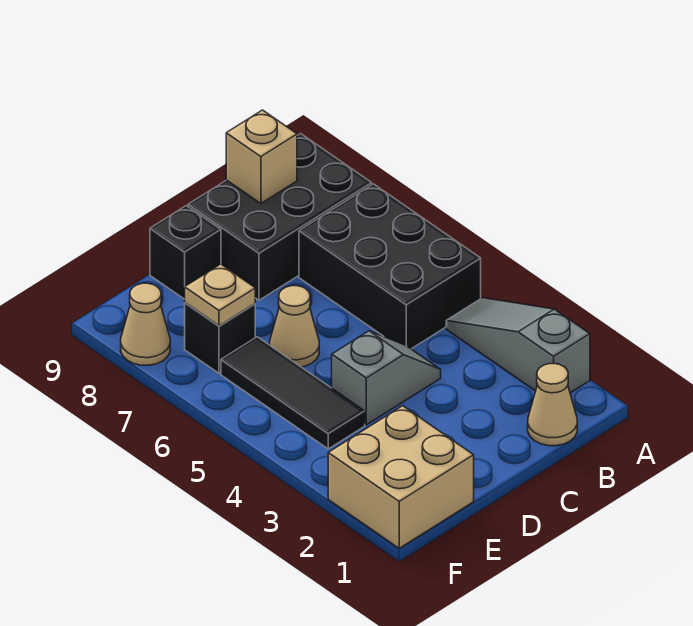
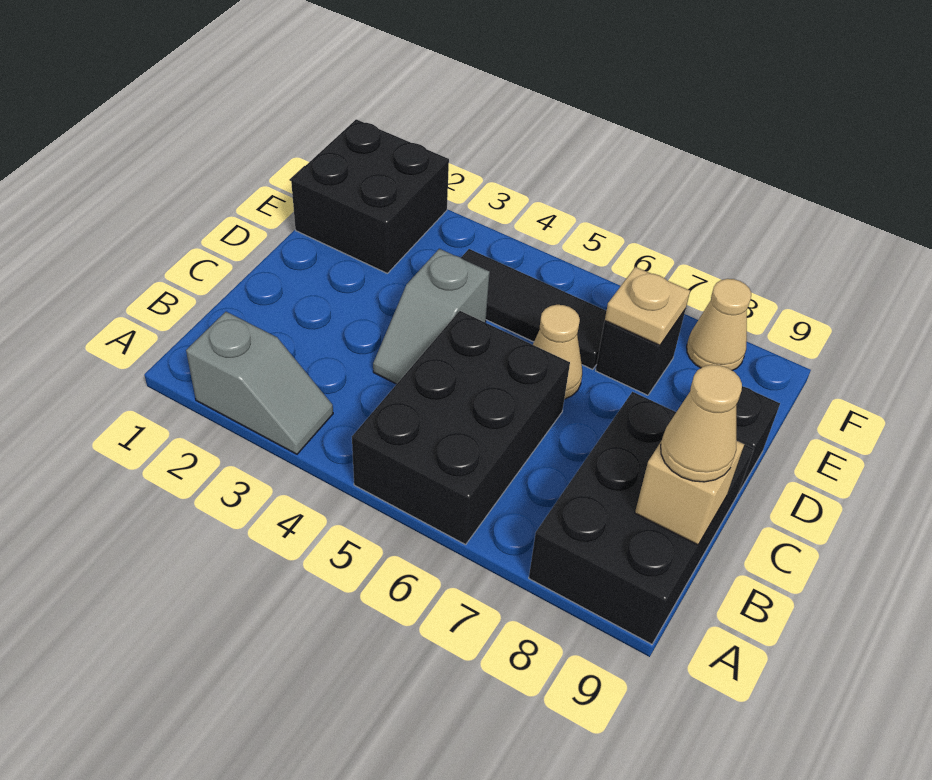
grey slope A2:A4 level 1 top 2 -> grey slope A2:A3 level 1 top 2
black brick A5:B7 level 1 -> black brick A5:C6 level 1
tan cone B1 level 1 -> tan cone B9 level 3
tan brick E1:F2 level 1 -> black brick E1:F2 level 1

